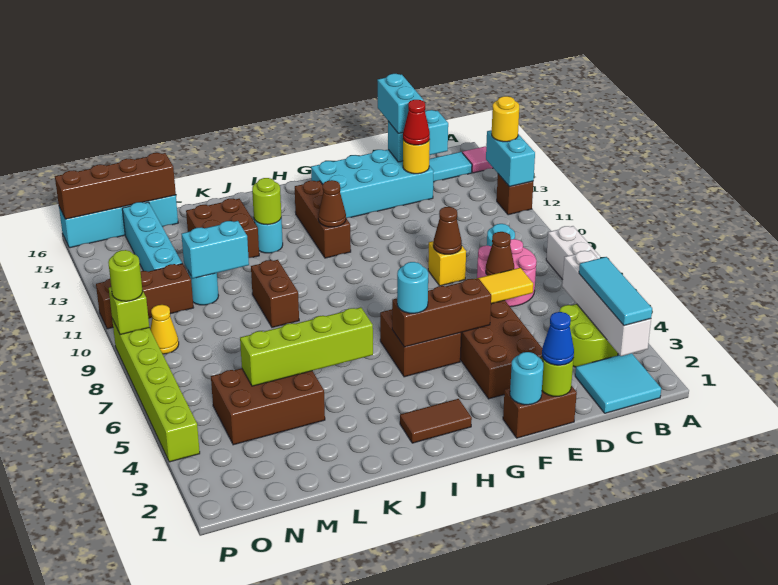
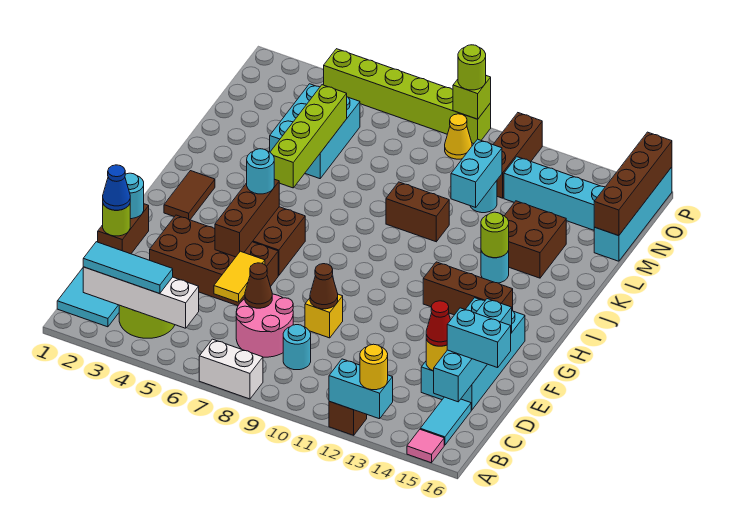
cyan brick C15:D15 level 2 -> cyan brick C15:F15 level 2
brown cone H12 level 2 -> none
brown brick L4:N5 level 1 -> cyan brick L4:N5 level 1

